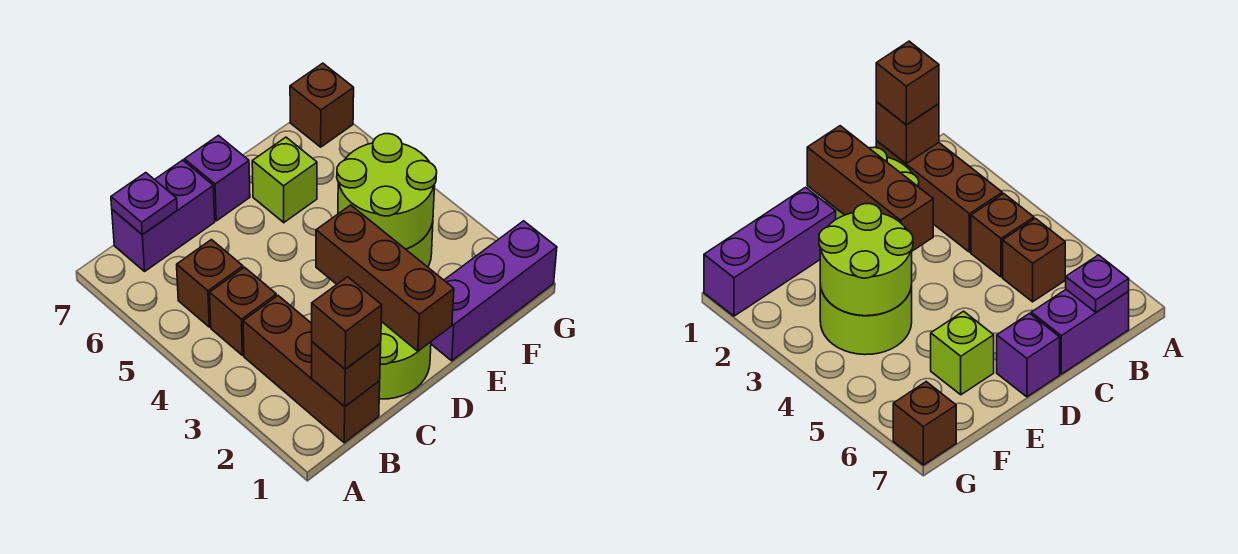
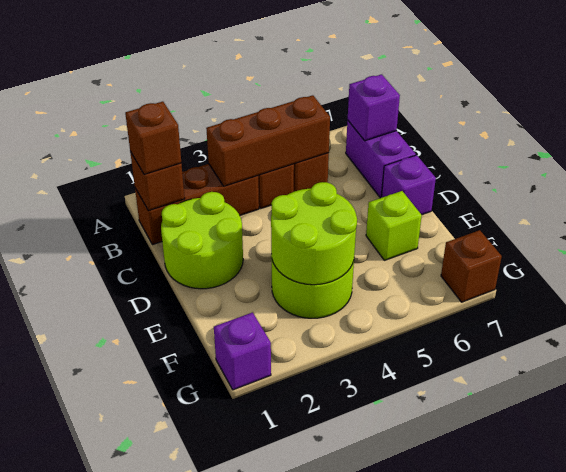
purple plate B7 level 2 -> purple brick B7 level 2
brown brick D1:D3 level 2 -> brown brick B3:B5 level 2
purple brick E1:G1 level 1 -> purple brick G1 level 1

